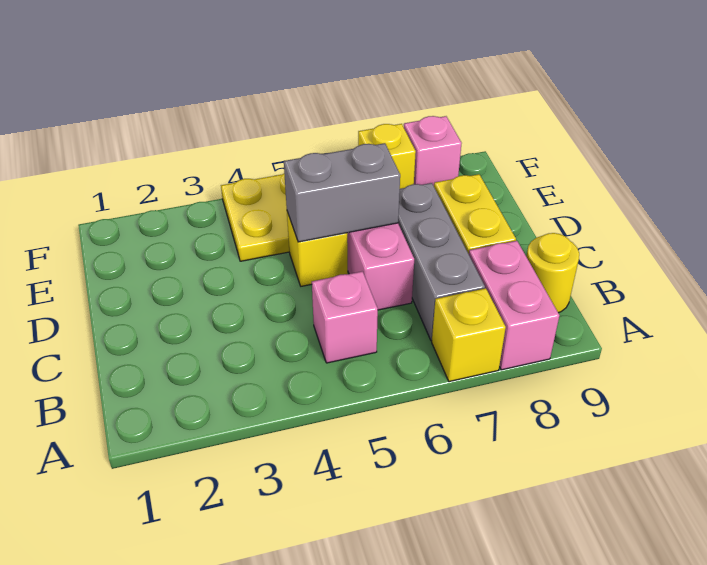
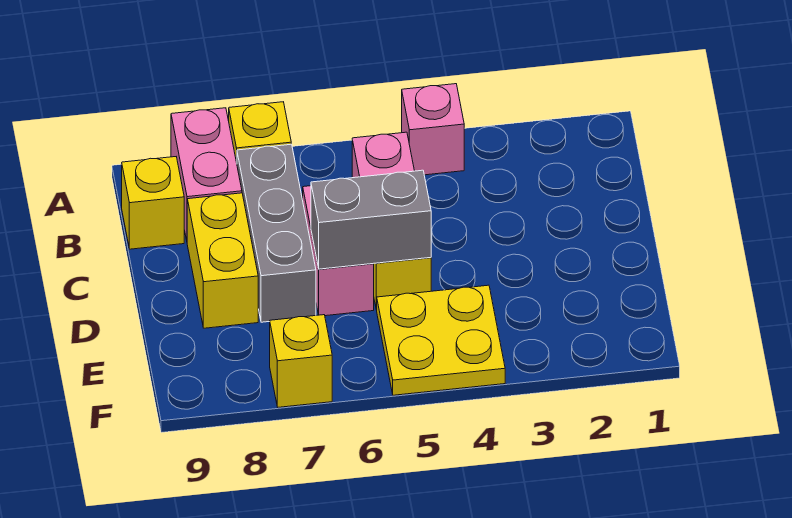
yellow round brick B9 level 1 -> yellow brick B9 level 1
pink brick F8 level 1 -> pink brick A4 level 1

